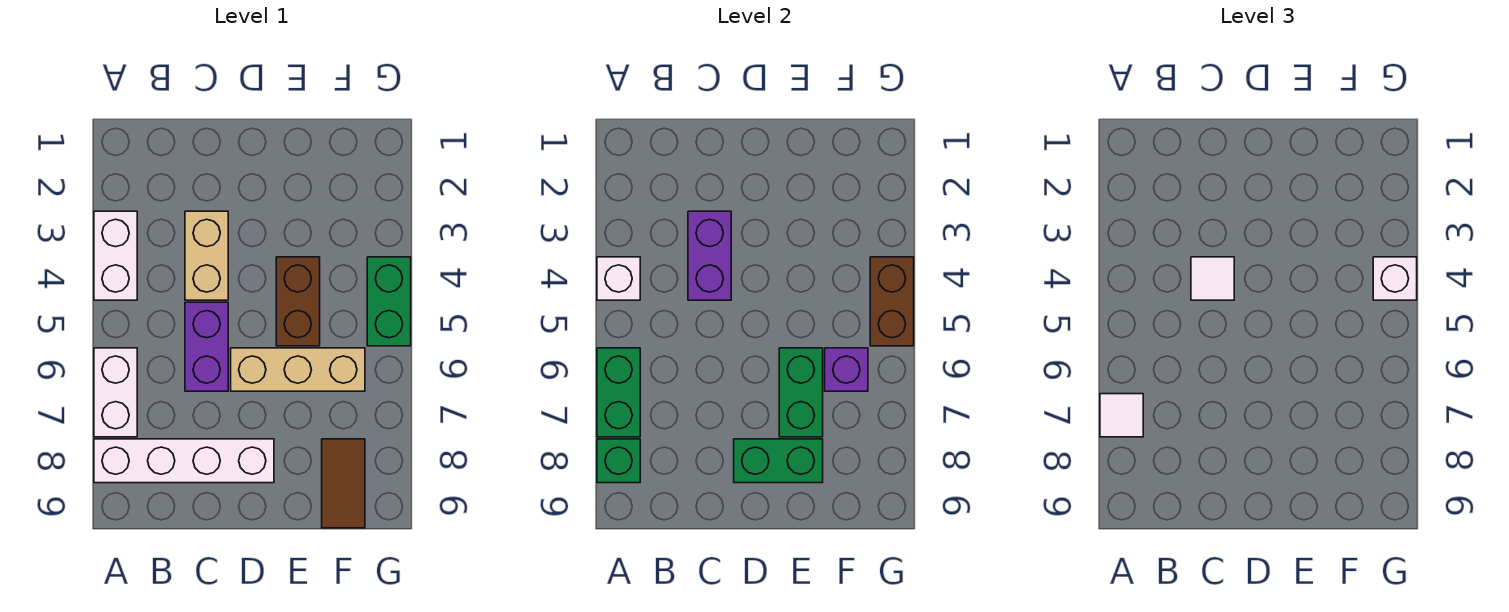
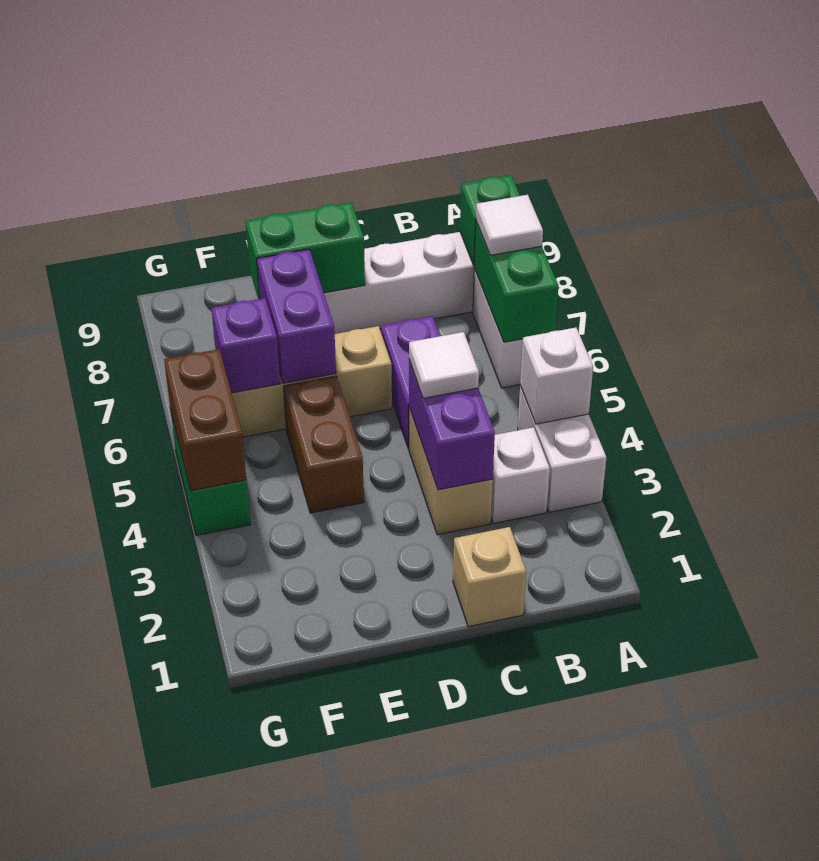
none -> tan brick C1 level 1
green brick E6:E7 level 2 -> purple brick E6:E7 level 2
brown tile F8:F9 level 1 -> none
white brick G4 level 3 -> white brick B3 level 1

